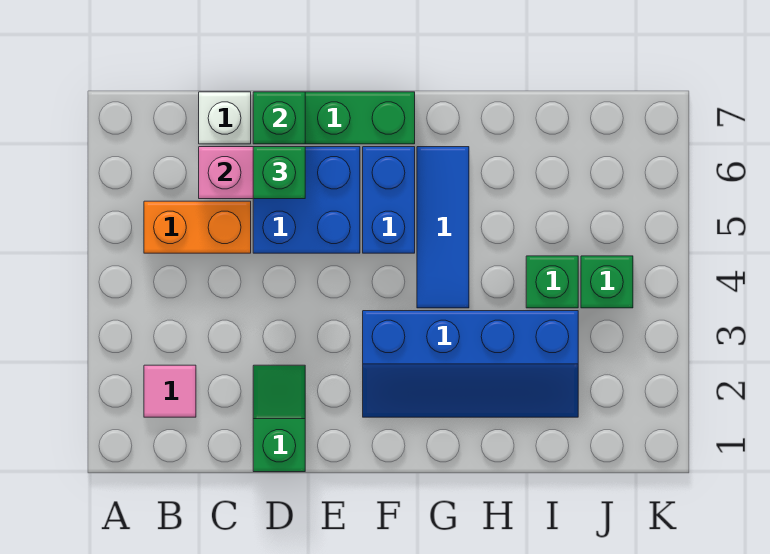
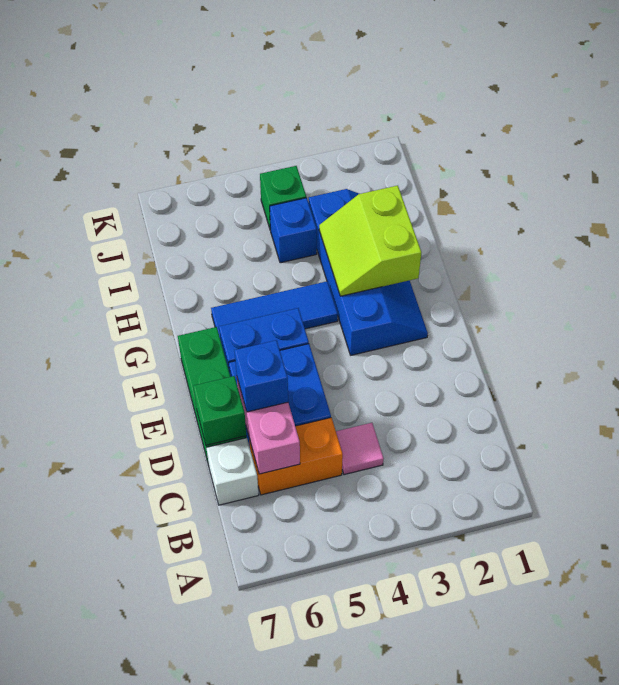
pink tile B2 level 1 -> pink tile C4 level 1
orange brick B5:C5 level 1 -> orange brick C5:C6 level 1
green slope D1:D2 level 1 top 1 -> none
green brick D6 level 3 -> blue brick D6 level 3
none -> lime slope G2:H3 level 2 top 2
green brick I4 level 1 -> blue brick I4 level 1

